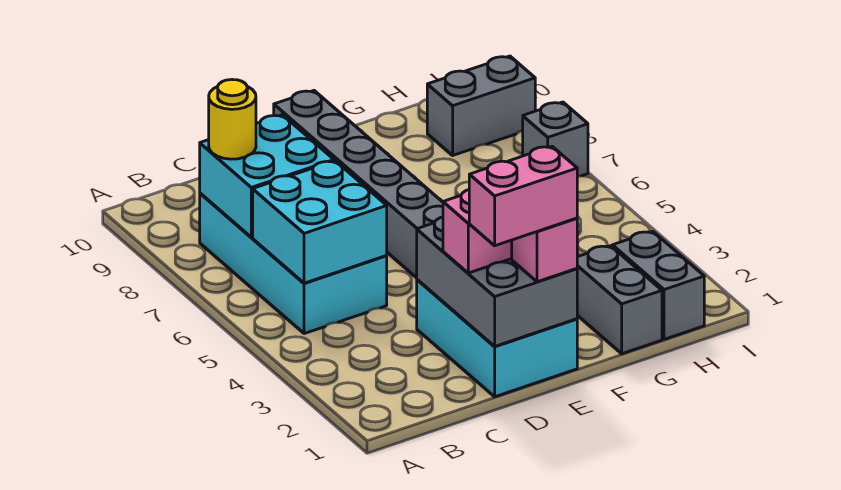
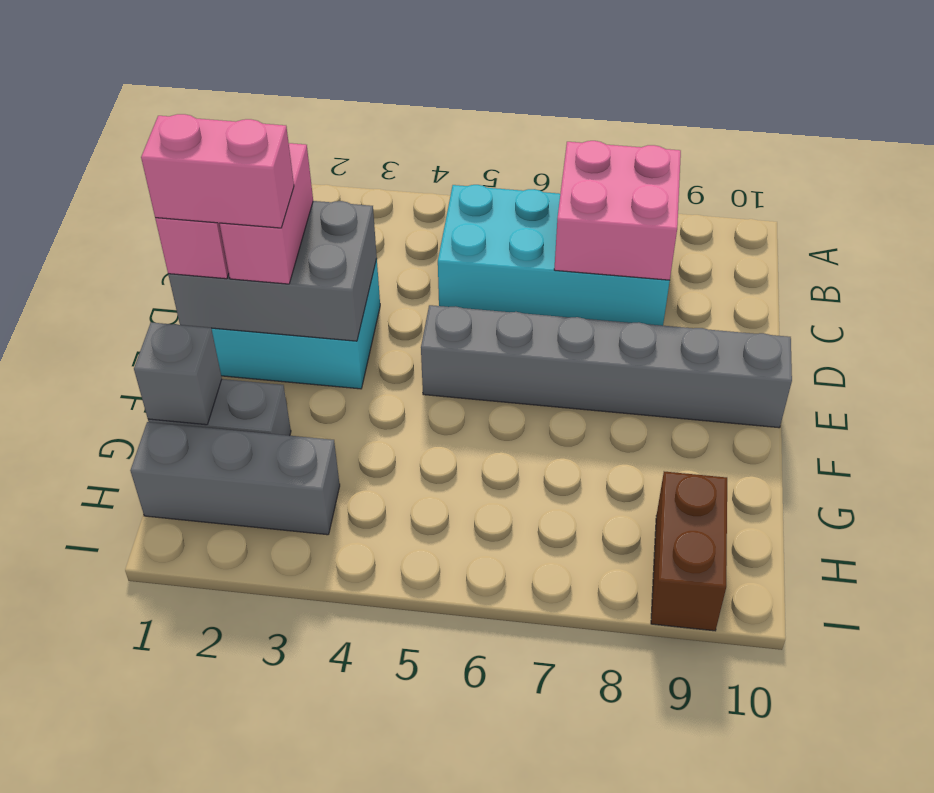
cyan brick B5:C6 level 2 -> none
cyan brick B7:C8 level 2 -> pink brick B7:C8 level 2
yellow round brick B8 level 3 -> none
pink brick D1:E1 level 4 -> pink brick E1:E2 level 4
grey brick H1:H2 level 1 -> grey brick H1:H3 level 1
grey brick H9:I9 level 1 -> brown brick H9:I9 level 1
grey brick I7 level 1 -> grey brick G1 level 2

